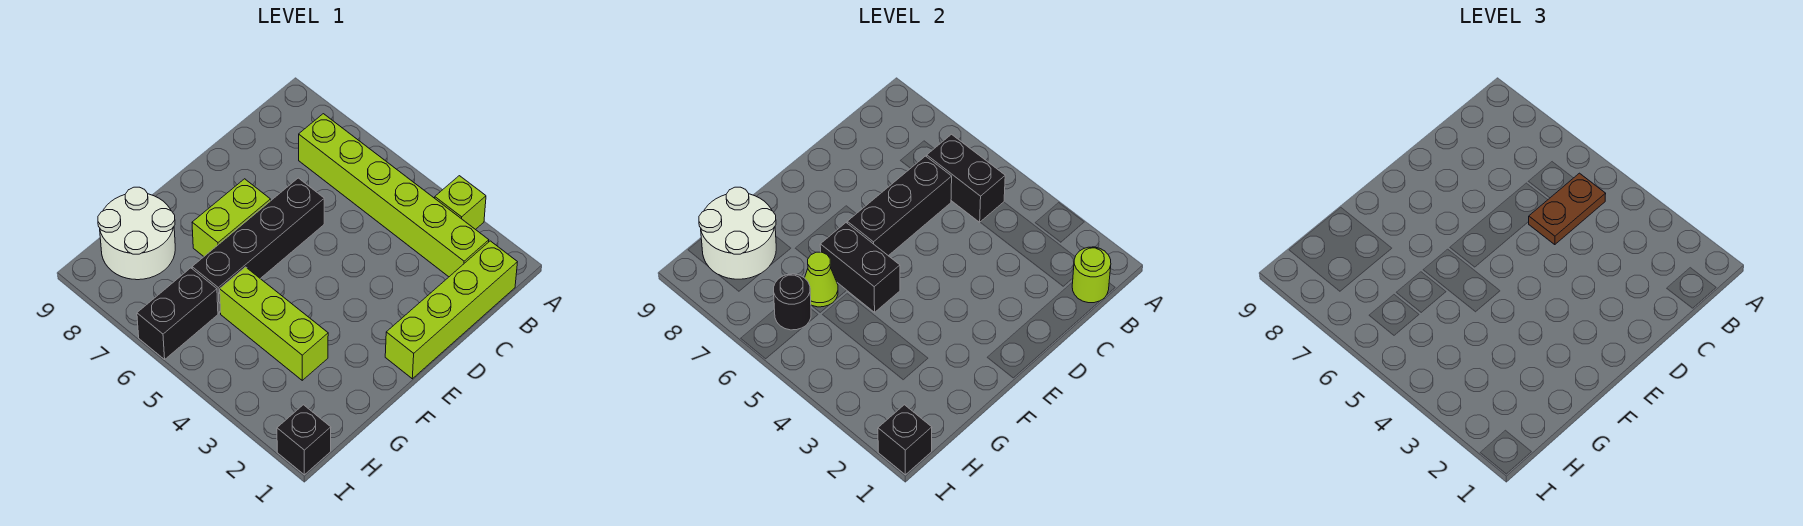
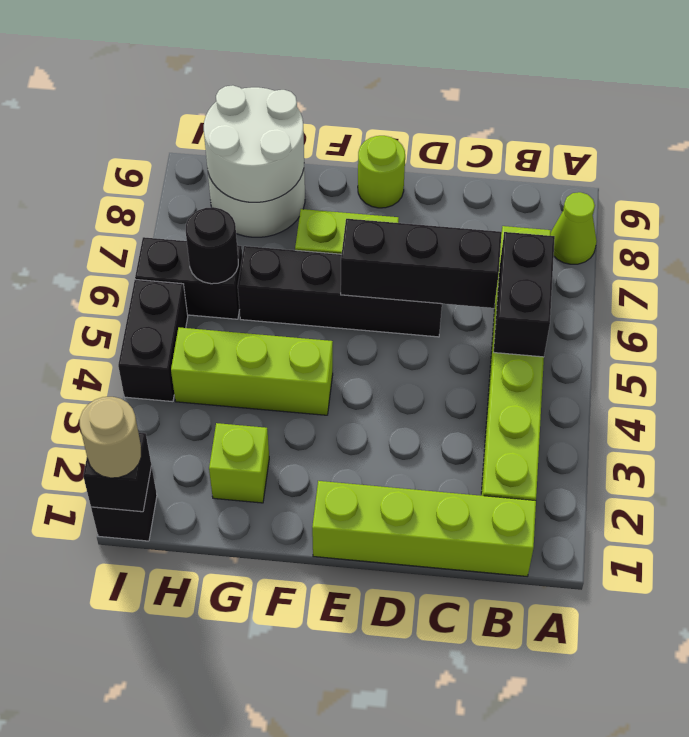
lime brick A3 level 1 -> lime brick G2 level 1
lime round brick B1 level 2 -> lime round brick E9 level 1
brown plate B5:C5 level 3 -> none
black brick F5:F6 level 2 -> black brick I4:I5 level 1
lime brick G3:G5 level 1 -> lime brick F4:H4 level 1
lime cone G6 level 2 -> lime cone A8 level 1
none -> tan round brick I1 level 3

